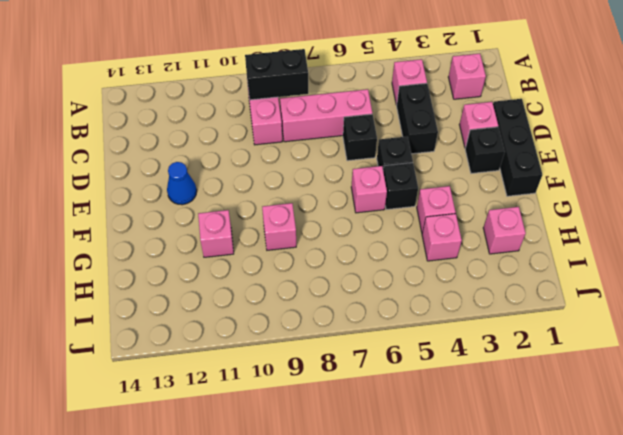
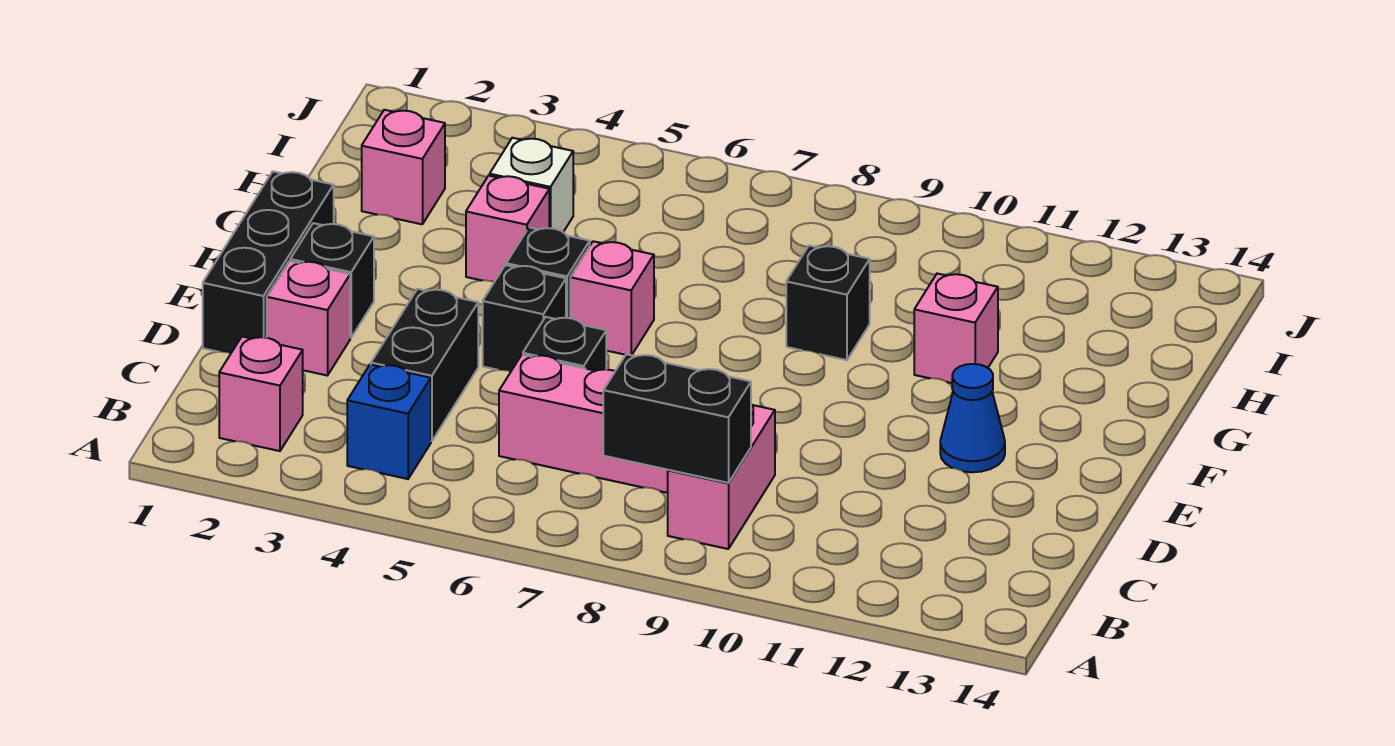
pink brick B4 level 1 -> blue brick B4 level 1
pink brick G9 level 1 -> black brick G9 level 1
pink brick H4 level 1 -> white brick H4 level 1

